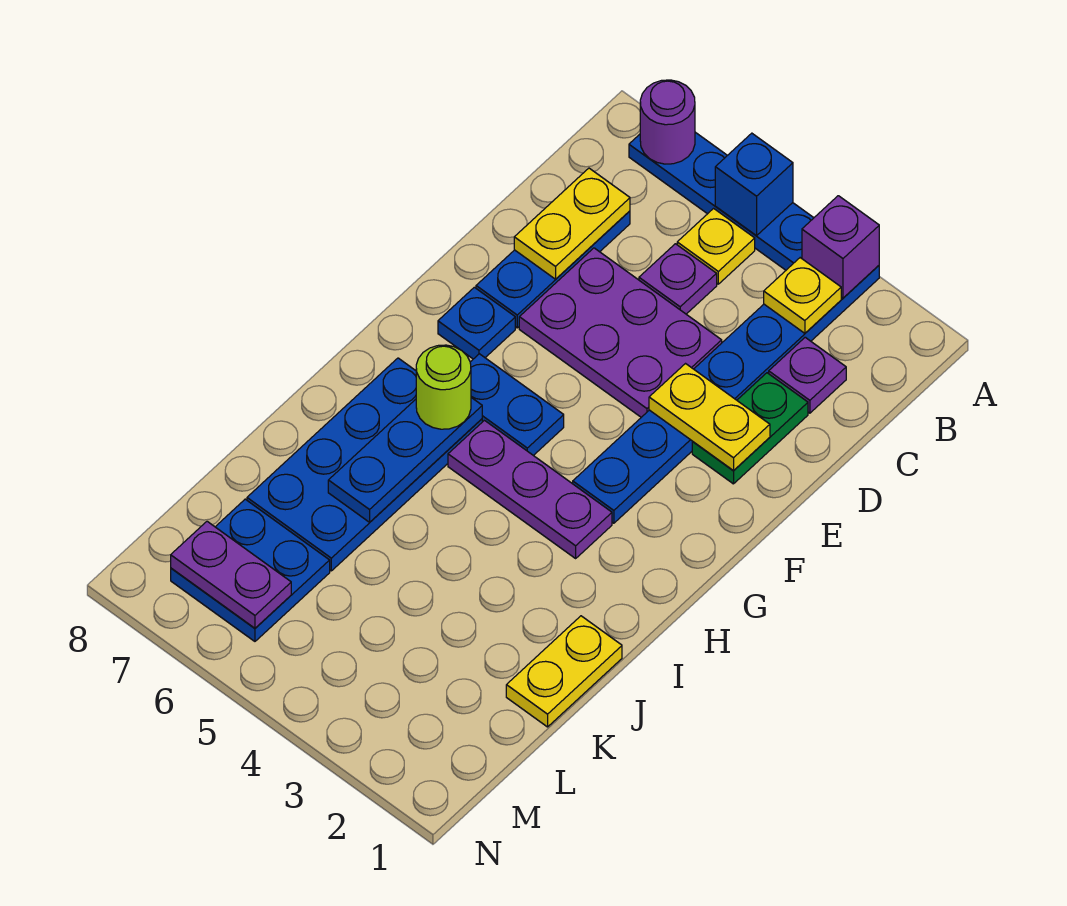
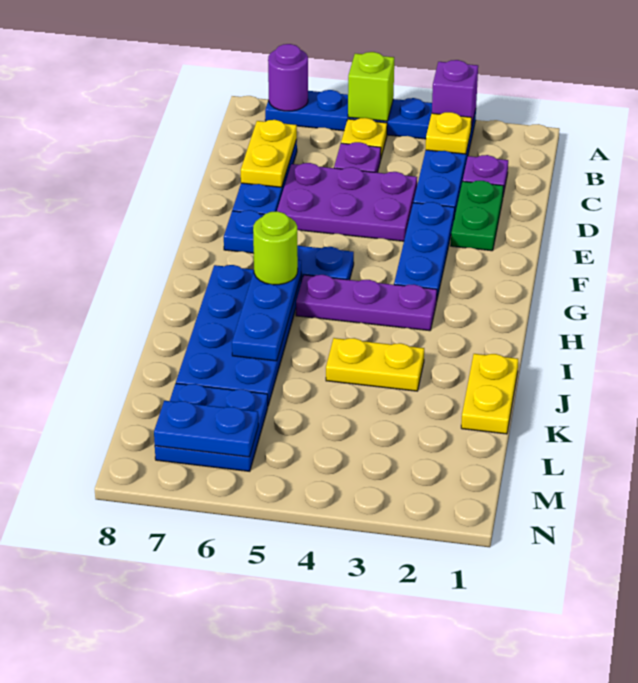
blue brick A5 level 2 -> lime brick A5 level 2
yellow plate E2:E3 level 2 -> yellow plate J3:J4 level 1
purple plate M6:M7 level 2 -> blue plate M6:M7 level 2

